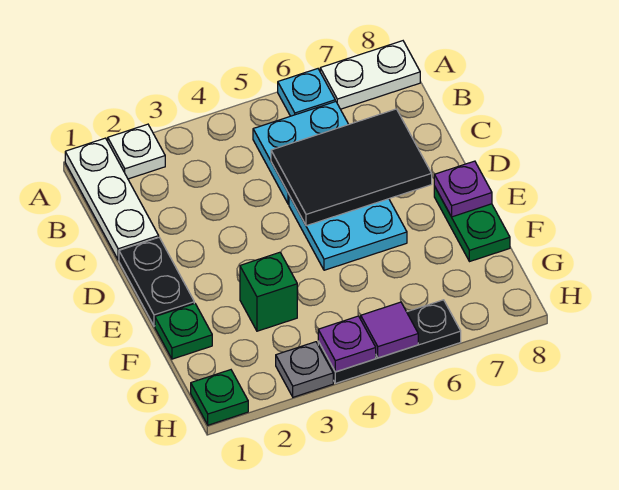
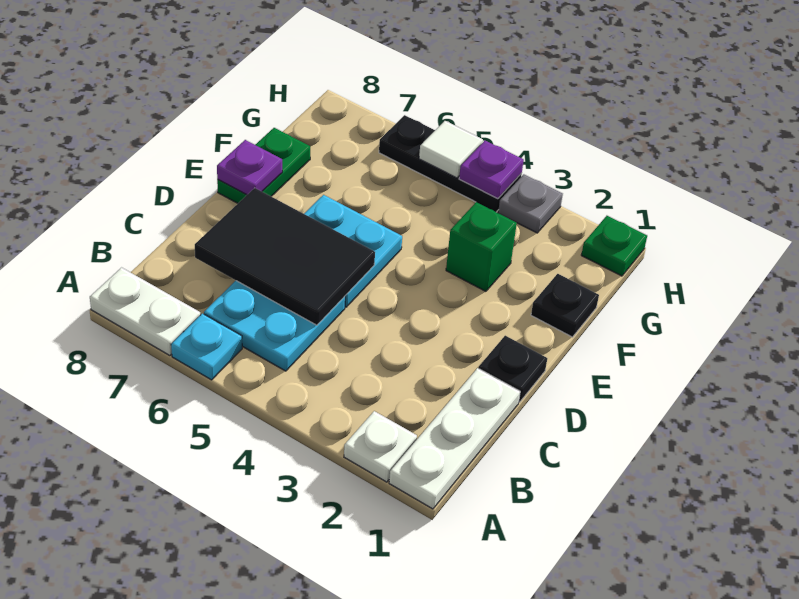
black plate D1:E1 level 1 -> black plate D1 level 1
green plate F1 level 1 -> black plate F1 level 1
purple tile H5 level 2 -> white tile H5 level 2

